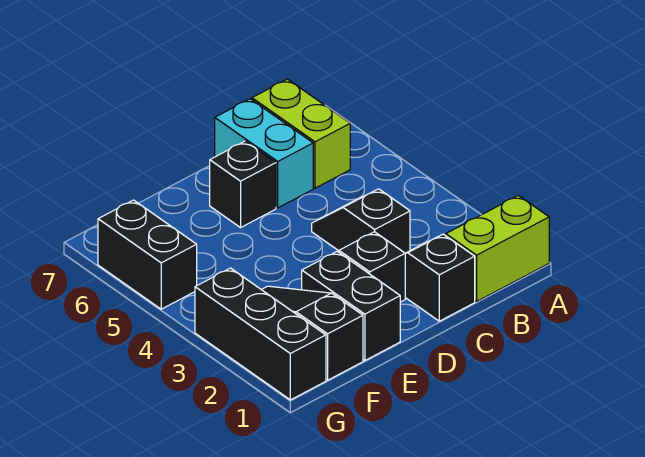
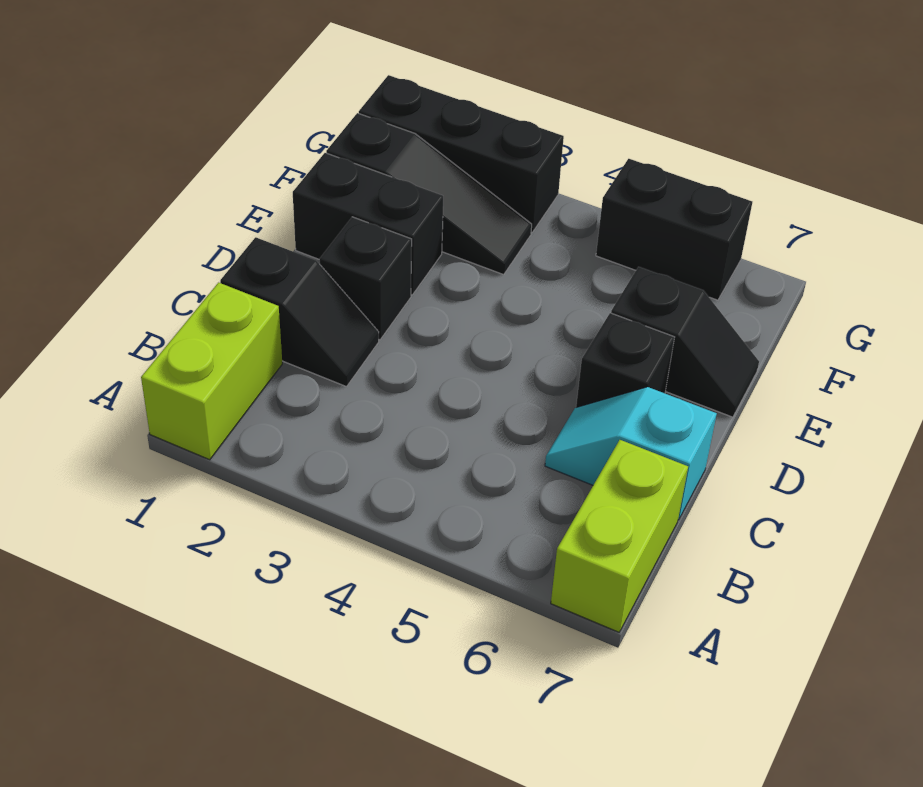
lime brick B6:B7 level 1 -> lime brick A7:B7 level 1
black slope C3:C4 level 1 top 3 -> black slope E6:E7 level 1 top 6
cyan brick C6:C7 level 1 -> cyan slope C6:C7 level 1 top 7

